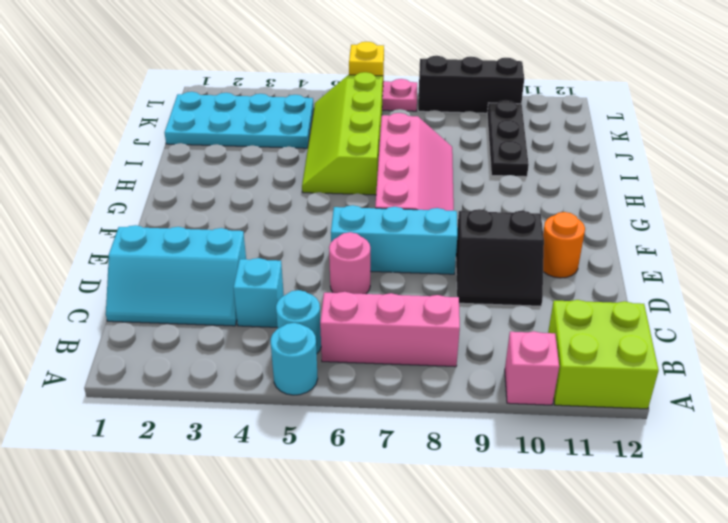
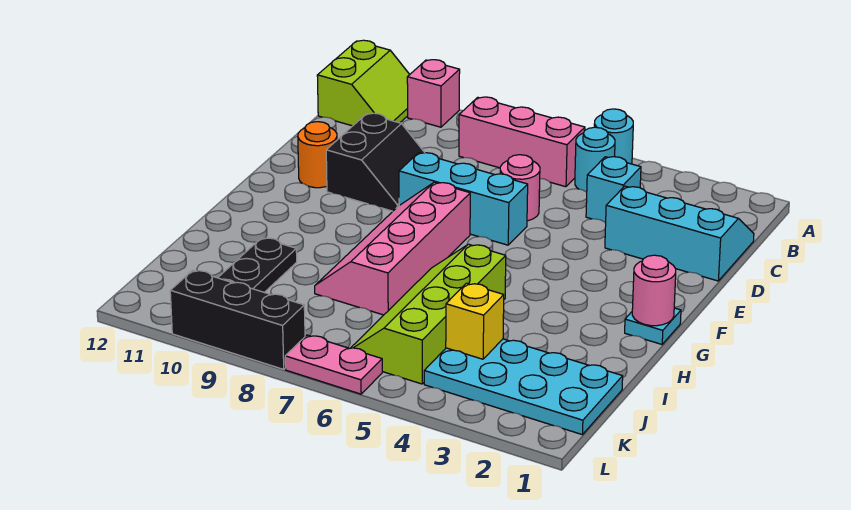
lime brick A11:B12 level 1 -> lime slope A11:B12 level 1 top 12
black slope D9:E10 level 1 top E -> black slope D9:E10 level 1 top 10
none -> cyan plate G1 level 1
none -> pink round brick G1 level 2
lime slope H5:K6 level 1 top 6 -> lime slope H5:K6 level 1 top 5
yellow brick L6 level 2 -> yellow brick J4 level 2

